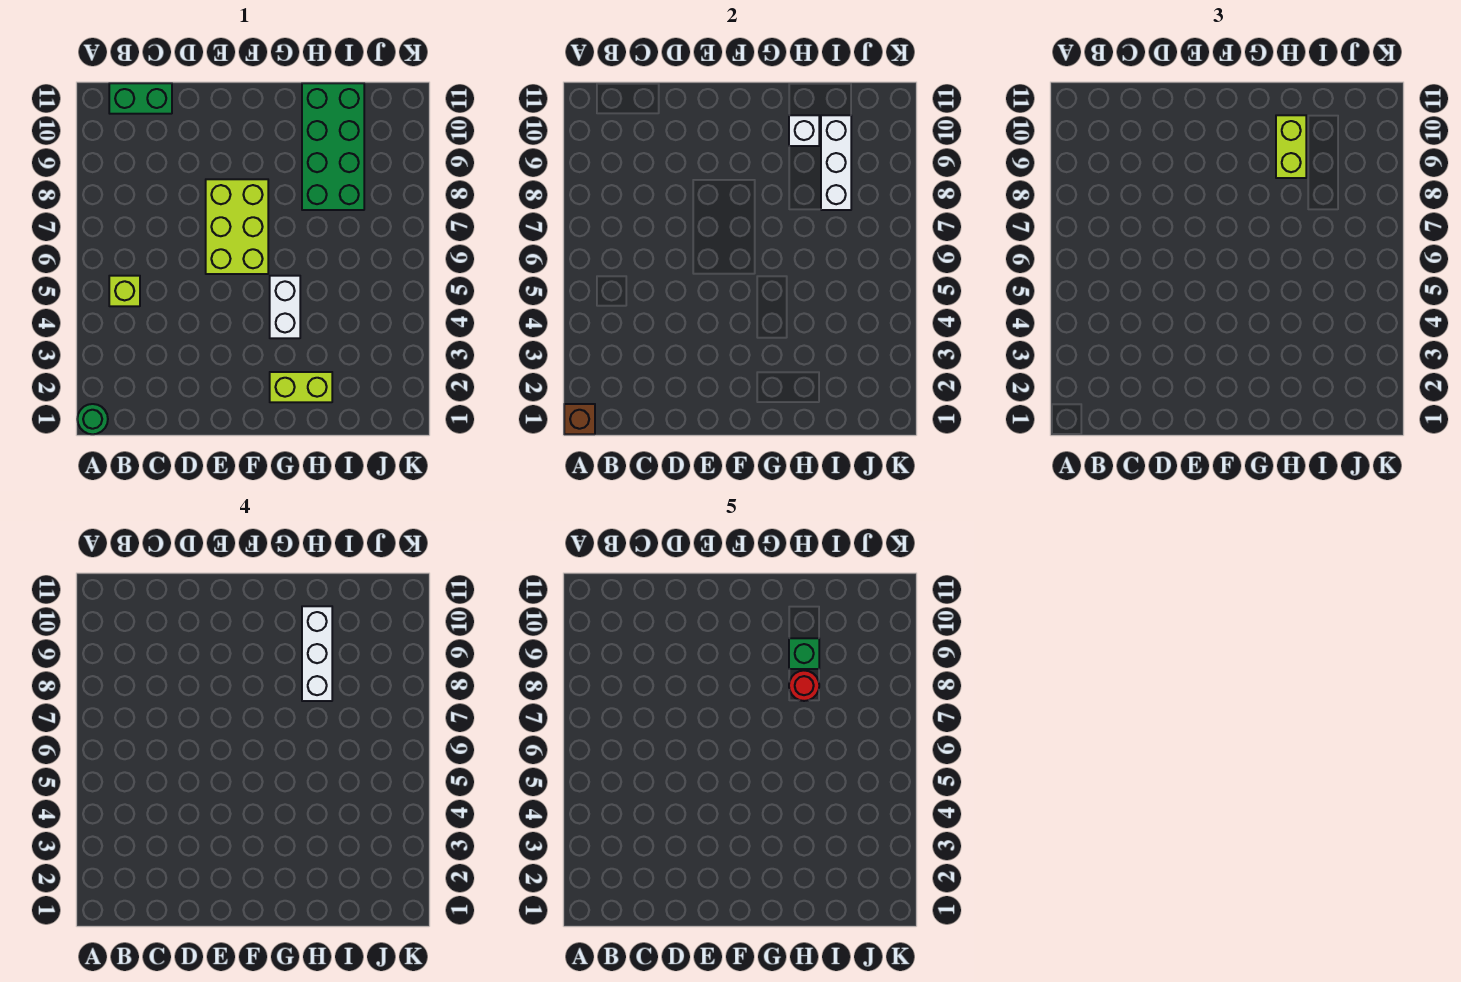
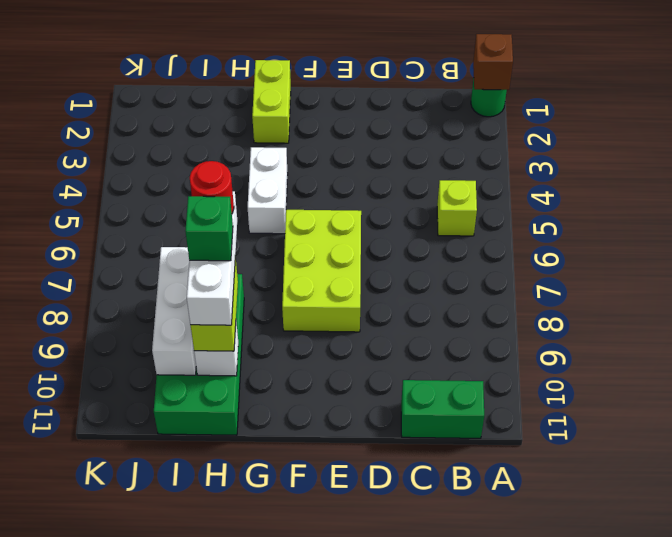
lime brick G2:H2 level 1 -> lime brick G1:G2 level 1

